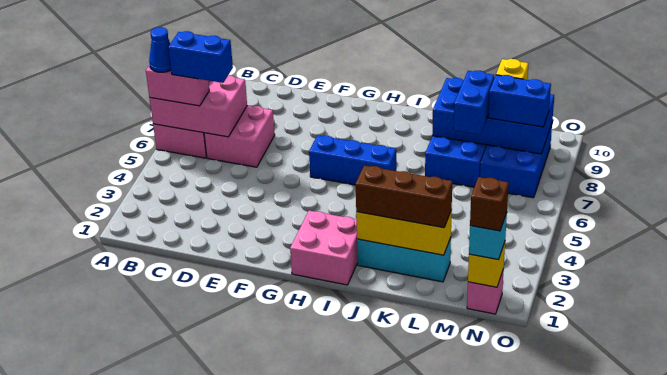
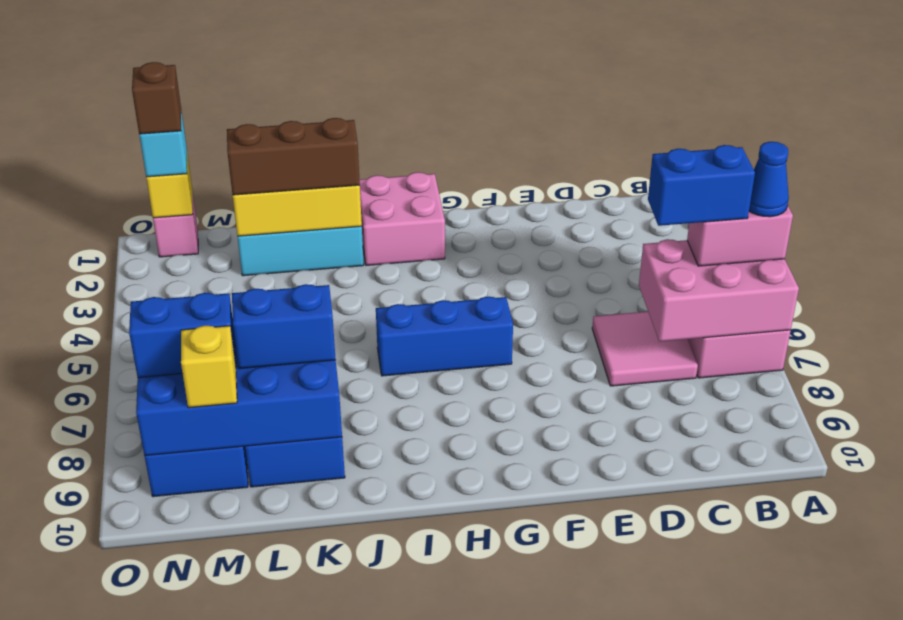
pink brick C6:D7 level 1 -> pink tile C6:D7 level 1
blue brick L7:L8 level 3 -> blue brick K8:L8 level 3

